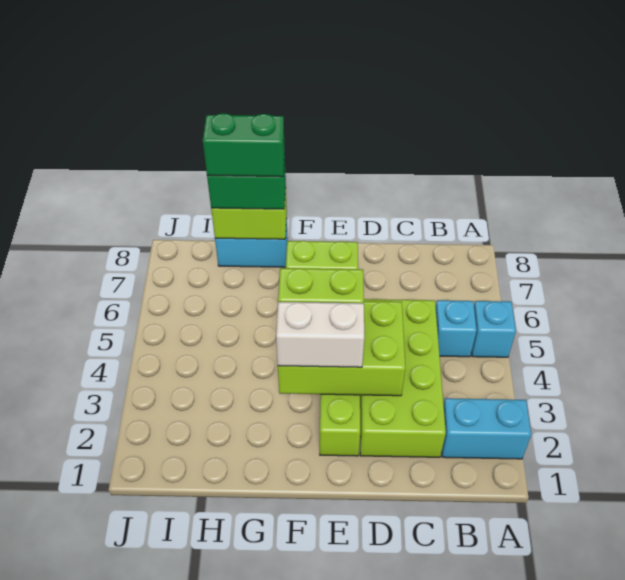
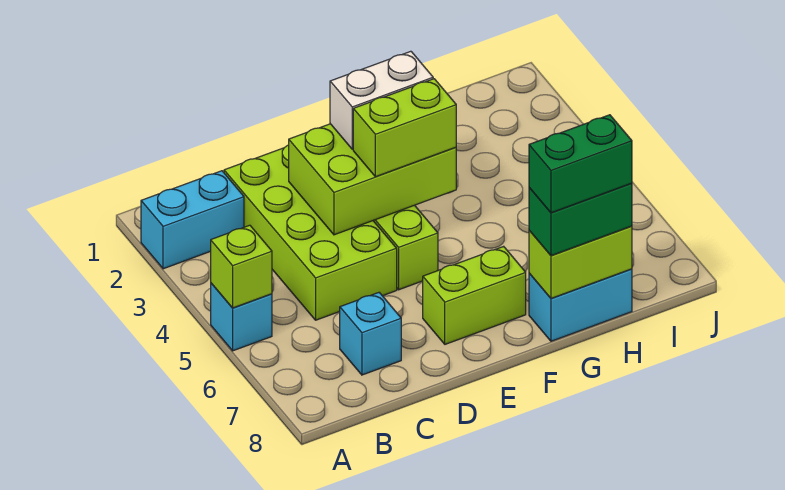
none -> lime brick A5 level 2
cyan brick B5 level 1 -> cyan brick C7 level 1

